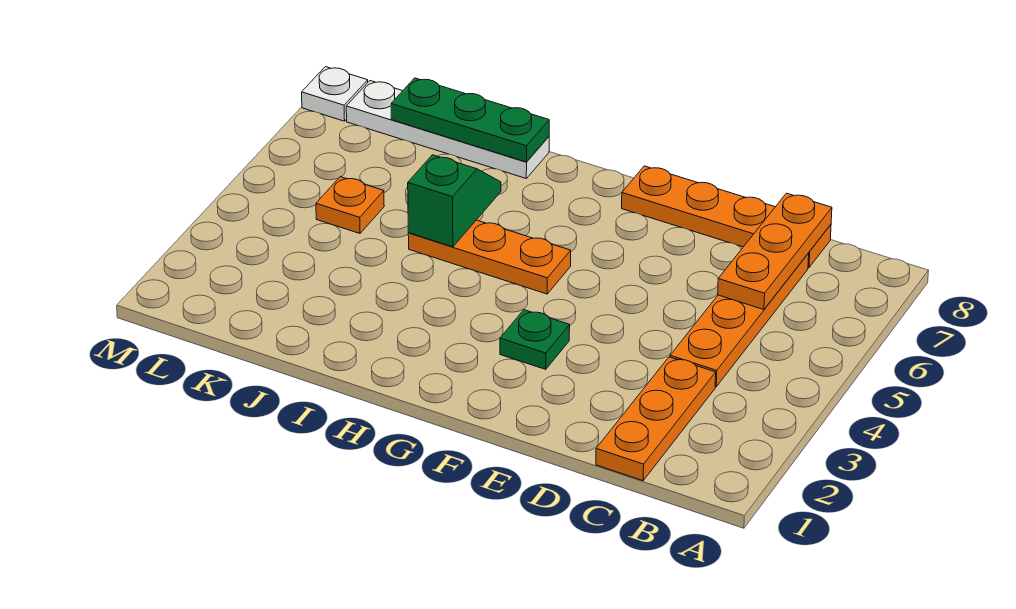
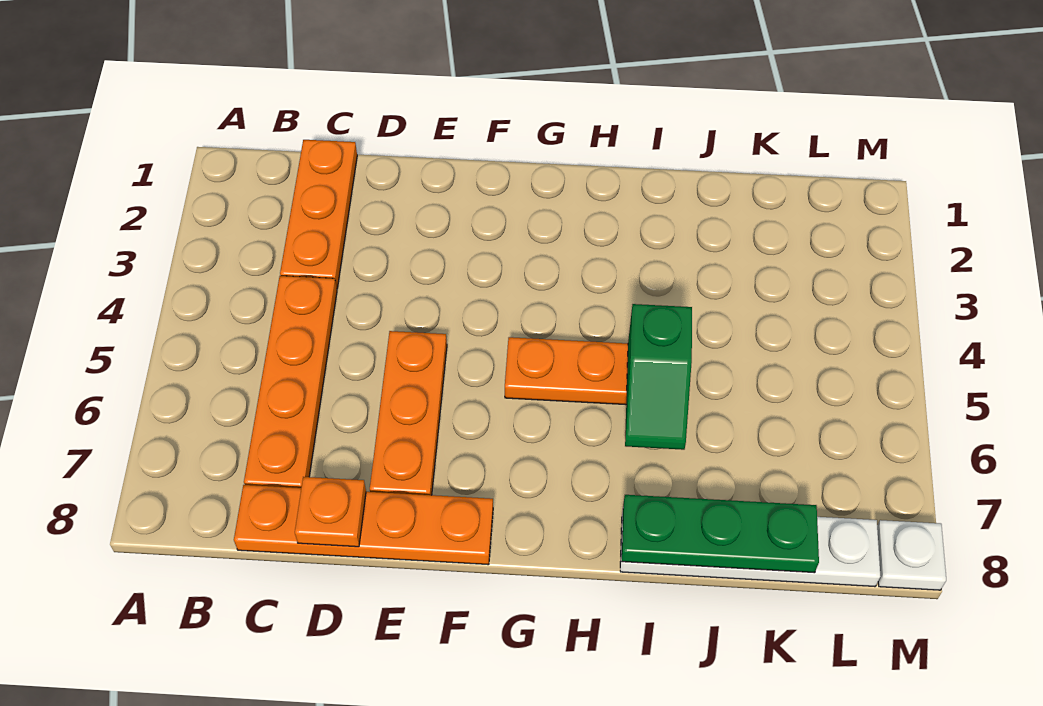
orange plate C6:C8 level 2 -> orange plate E5:E7 level 1
green plate F3 level 1 -> none
orange plate K5 level 1 -> orange plate D8 level 2

